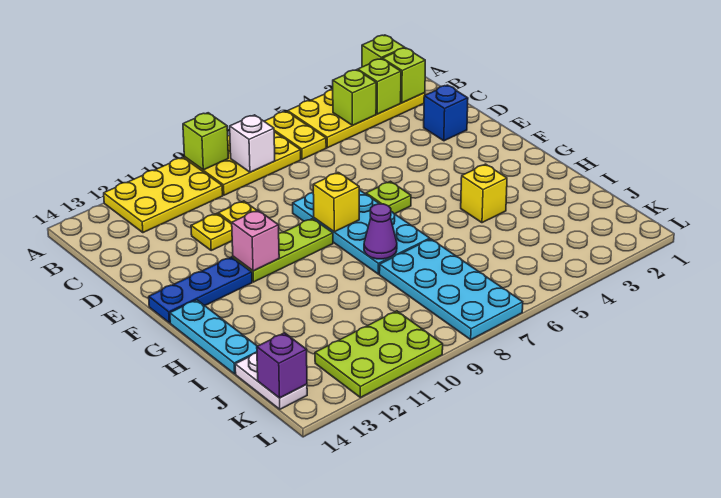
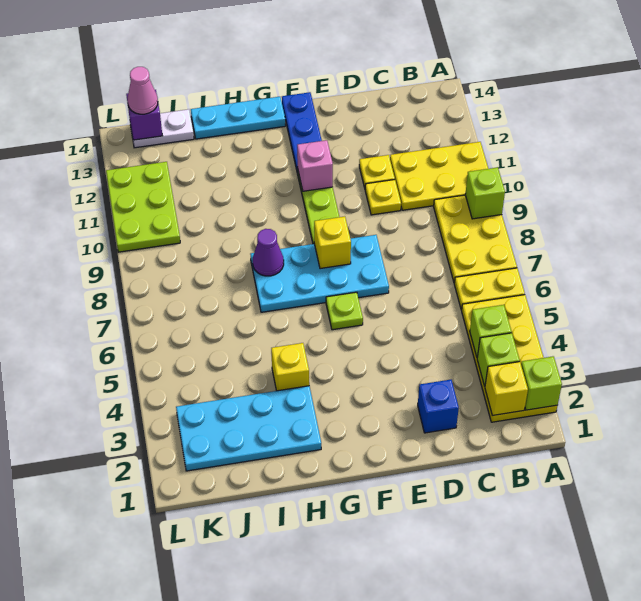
yellow plate A10:B12 level 1 -> yellow plate A10:C11 level 1
lime brick B2 level 2 -> yellow brick B2 level 2
white brick B8 level 2 -> none
cyan plate I7:L8 level 1 -> cyan plate H2:K3 level 1
none -> pink cone K14 level 3

